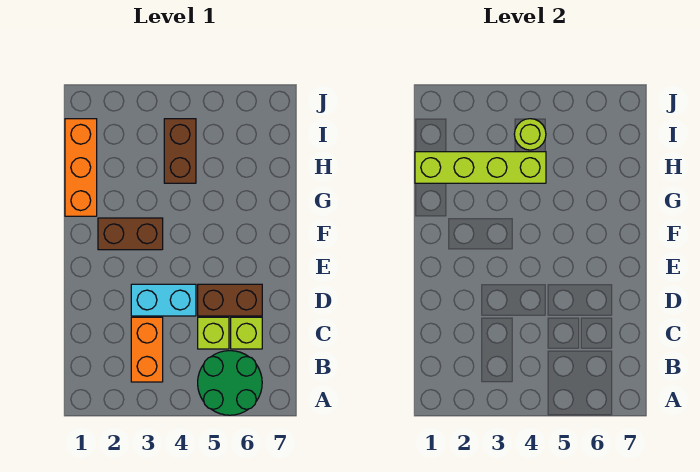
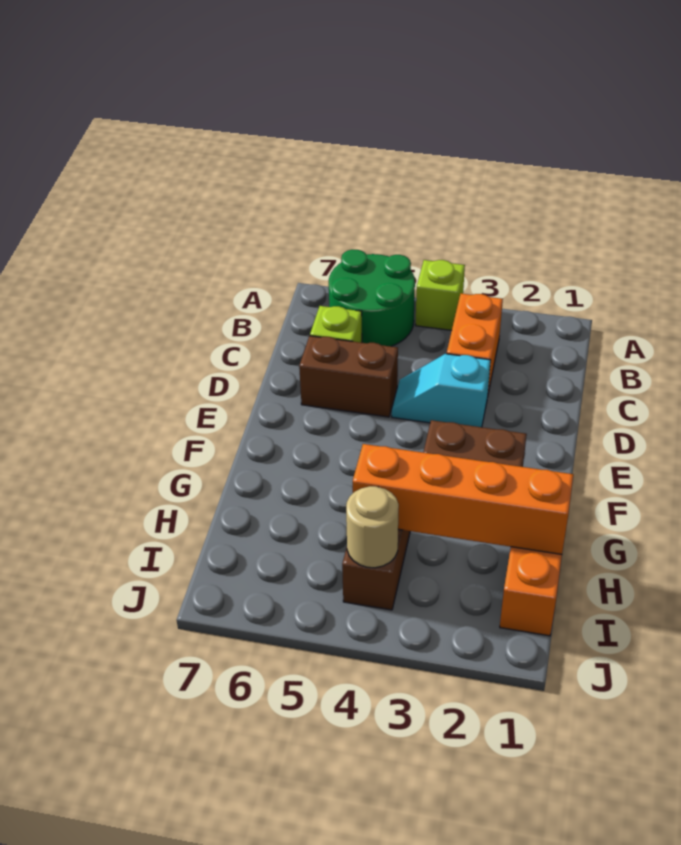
lime brick C5 level 1 -> lime brick A4 level 1
cyan brick D3:D4 level 1 -> cyan slope D3:D4 level 1 top 3
lime brick H1:H4 level 2 -> orange brick H1:H4 level 2
lime round brick I4 level 2 -> tan round brick I4 level 2

